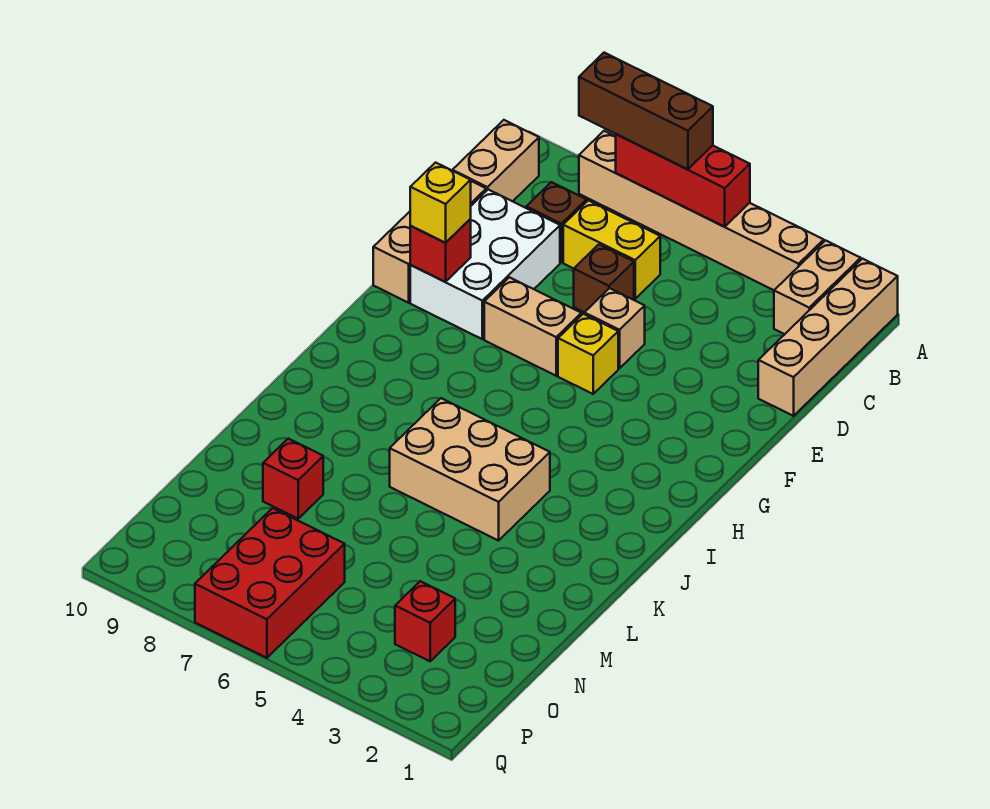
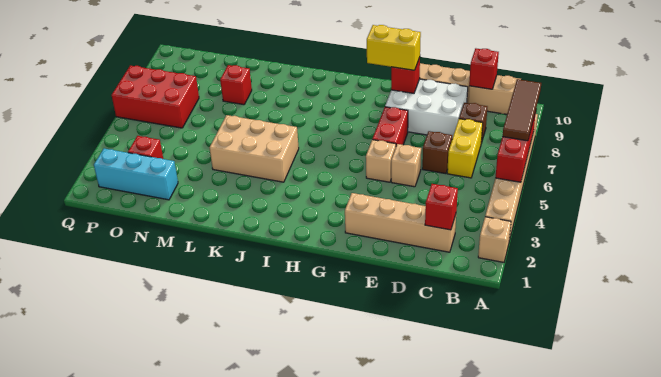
tan brick A1:D1 level 1 -> tan brick C2:F2 level 1
tan brick A2:B2 level 1 -> tan brick A2 level 1
brown brick A6:A8 level 3 -> brown tile A6:A8 level 3
none -> red brick C2 level 2
none -> red brick C10 level 2
yellow brick F5 level 1 -> tan brick F5 level 1
tan brick F6:F7 level 1 -> red brick F6:F7 level 1
yellow brick F9 level 3 -> yellow brick F9:G9 level 3
tan brick J4:K6 level 1 -> tan brick J4:L5 level 1
none -> cyan brick N2:P2 level 1

